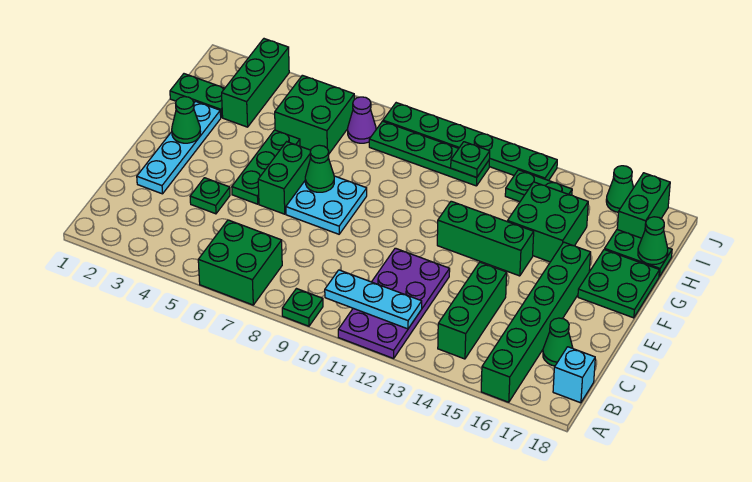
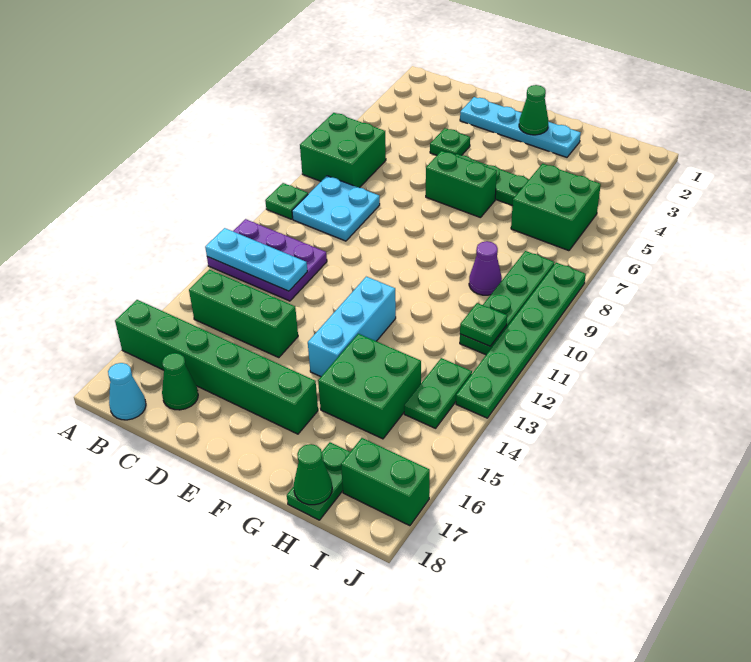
purple plate A11:D12 level 1 -> purple plate A11:C12 level 1
cyan plate B10:B12 level 2 -> cyan plate A12:C12 level 2
cyan brick B18 level 1 -> cyan cone B18 level 1
cyan plate E7:F8 level 1 -> cyan plate B8:C9 level 1
green cone F7 level 2 -> none
green brick F12:F14 level 1 -> cyan brick F12:F14 level 1
green plate F17:G18 level 1 -> none
green plate H1:H2 level 1 -> none
green brick H3:J3 level 1 -> none
purple cone I7 level 1 -> purple cone H9 level 1
green cone J16 level 1 -> none

